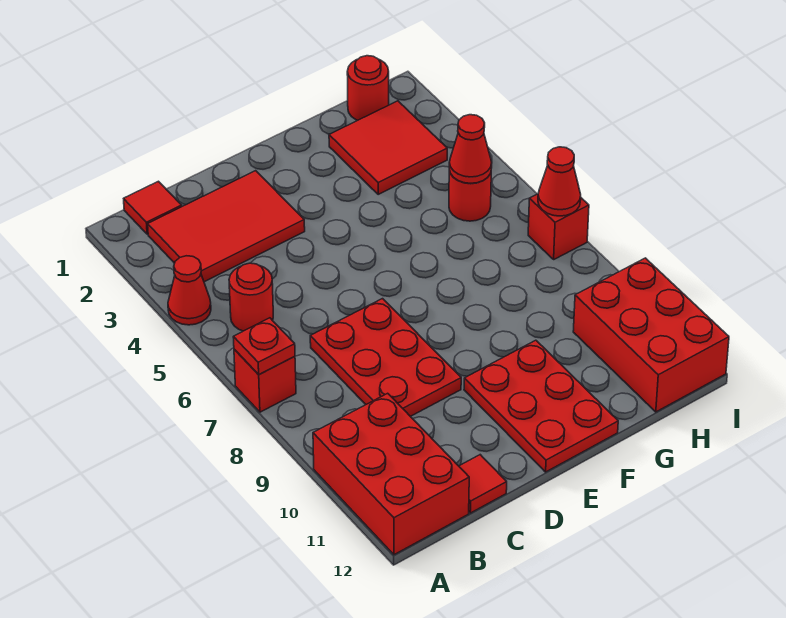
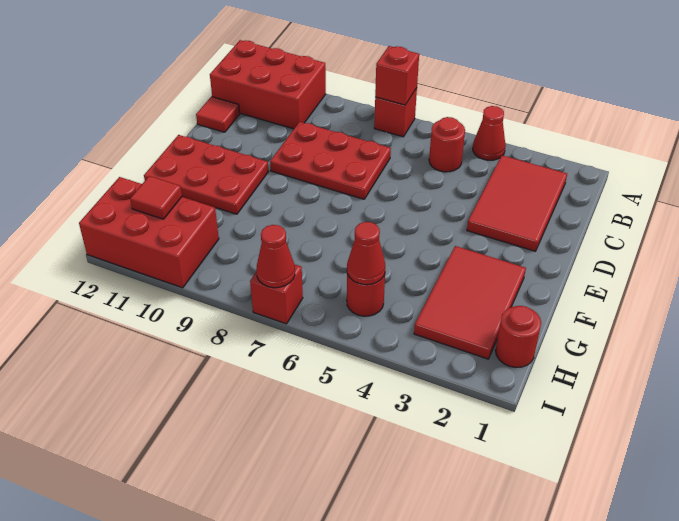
red plate A7 level 2 -> red brick A7 level 2
red tile B1 level 1 -> red tile H11 level 2
red tile G2:H3 level 1 -> red tile F2:H3 level 1

